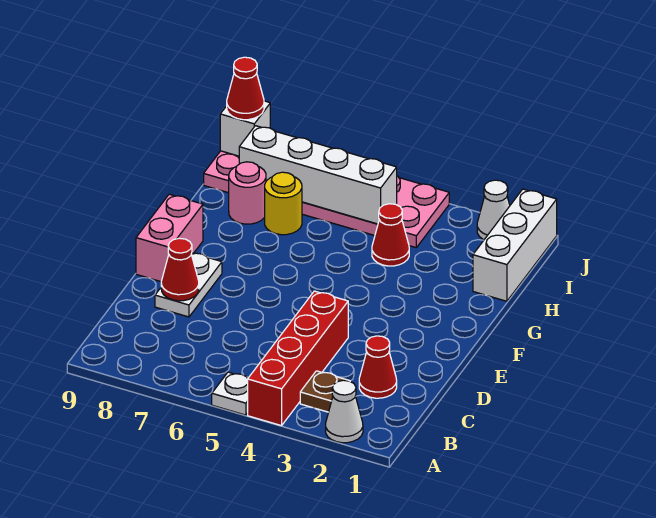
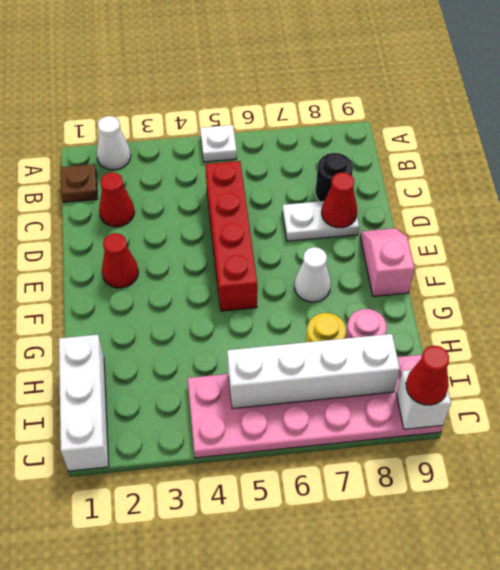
red brick A4:D4 level 1 -> red brick C5:F5 level 1
brown plate B3 level 1 -> brown plate B1 level 1
none -> black round brick C8 level 1
white plate D8:E8 level 1 -> white plate D7:D8 level 1
pink brick E9:F9 level 1 -> pink slope E9:F9 level 1 top F
red cone H4 level 1 -> red cone E2 level 1
white cone J2 level 1 -> white cone F7 level 1

